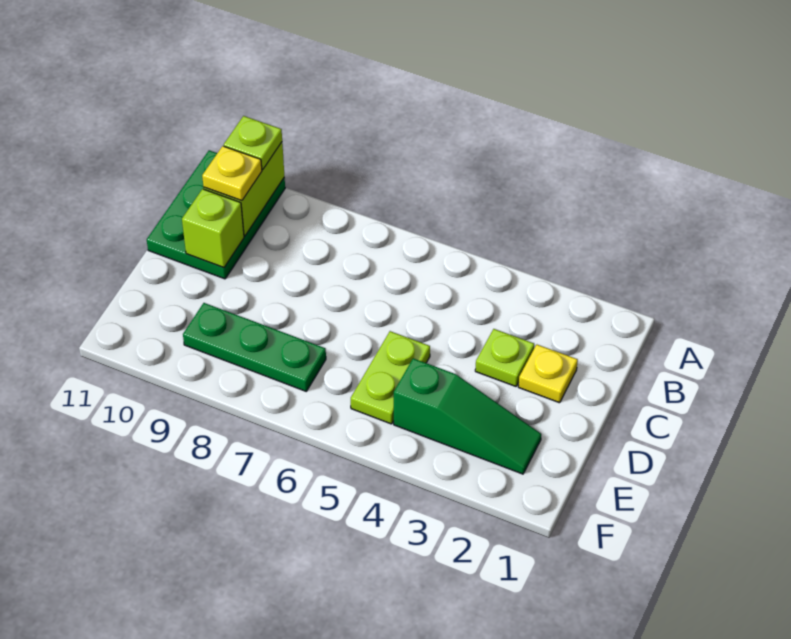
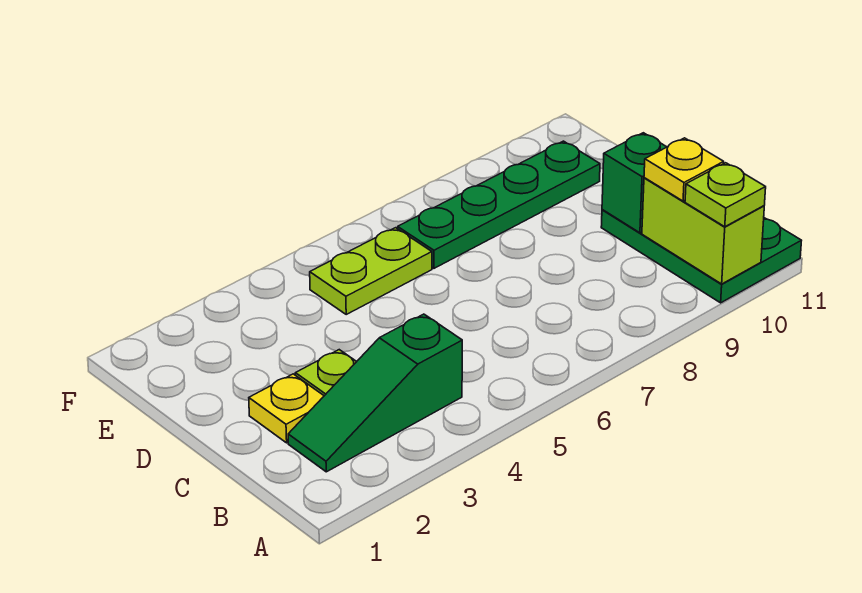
lime brick C10 level 2 -> green brick C10 level 2
lime plate D5:E5 level 1 -> lime plate E5:E6 level 1
green slope E2:E4 level 1 top 4 -> green slope B2:B4 level 1 top 4
green plate E7:E9 level 1 -> green plate E7:E10 level 1

